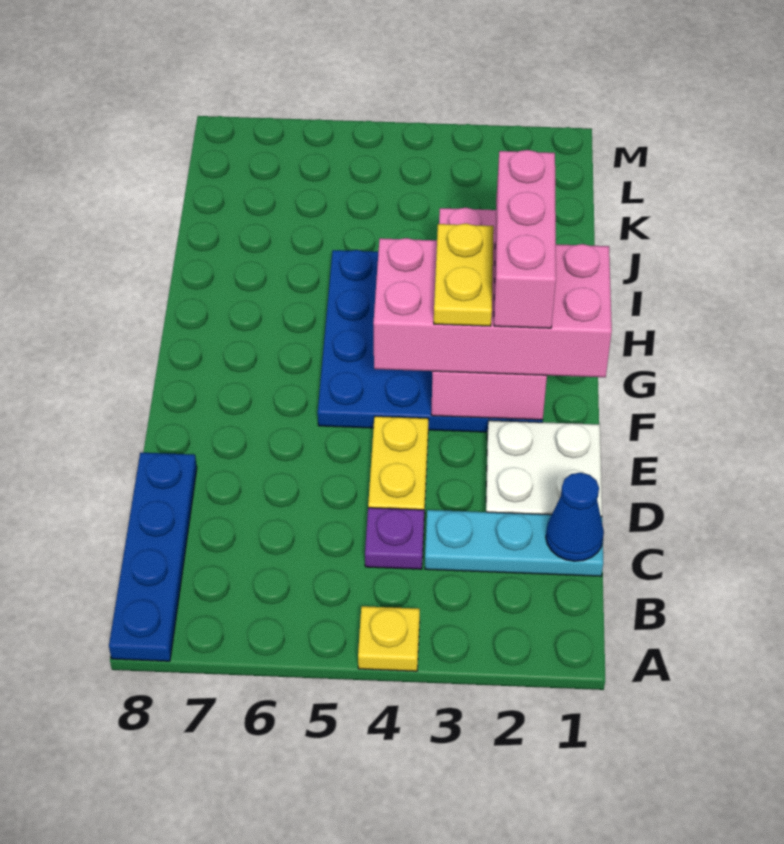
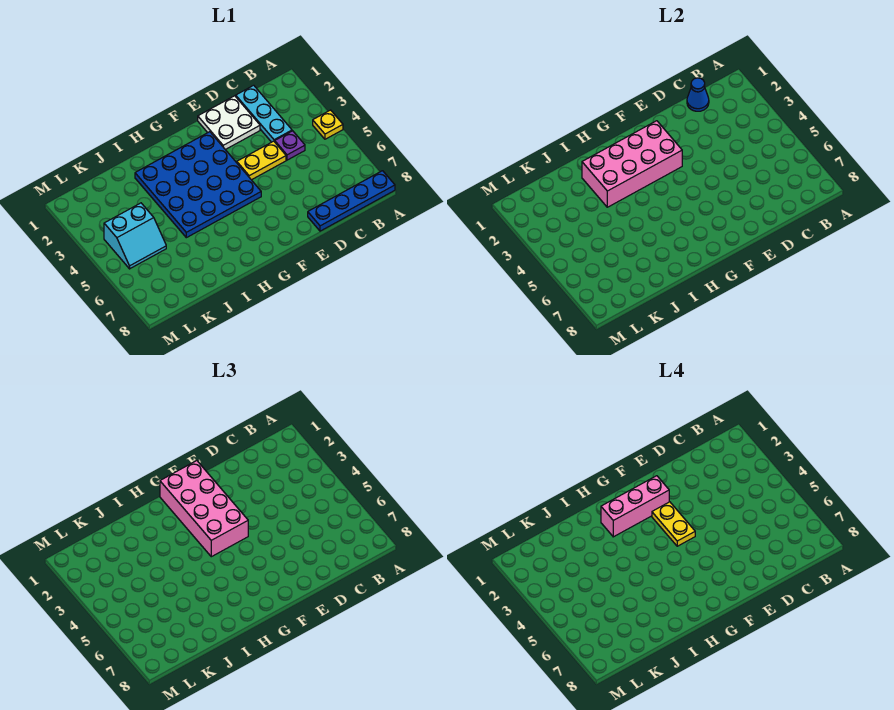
yellow plate F3:G3 level 4 -> yellow plate F3:F4 level 4
none -> cyan slope K4:L5 level 1 top 4

